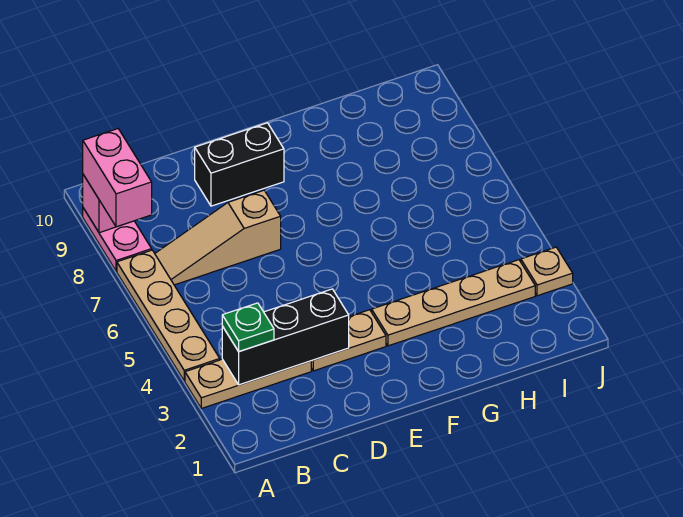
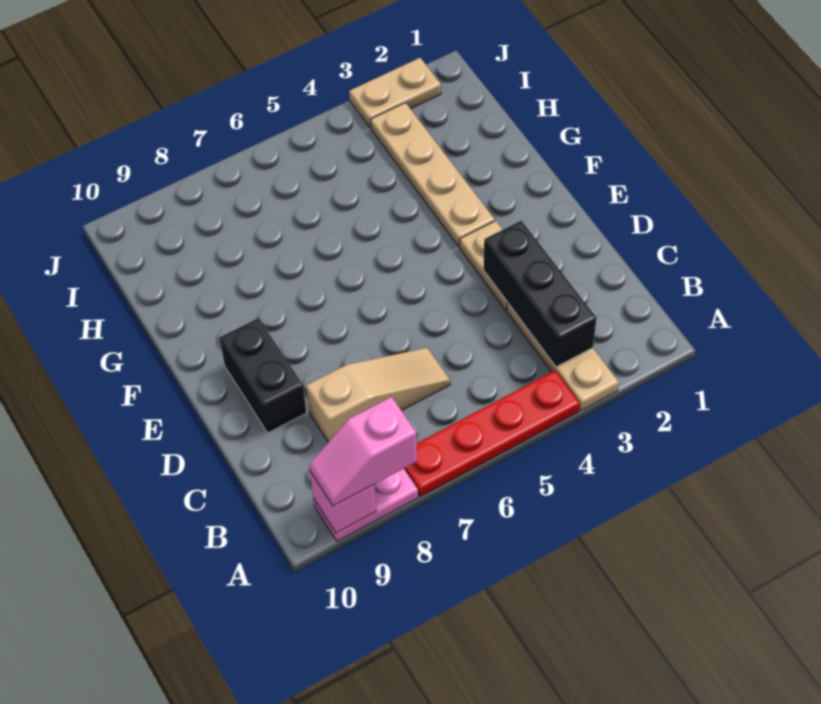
tan plate A4:A7 level 1 -> red plate A4:A7 level 1
pink brick A8:A9 level 3 -> pink slope A8:A9 level 3 top 8
green plate B3 level 3 -> none
tan slope B7:D7 level 1 top D -> tan slope C6:C8 level 1 top 8
tan plate J3 level 1 -> tan plate J2:J3 level 1

